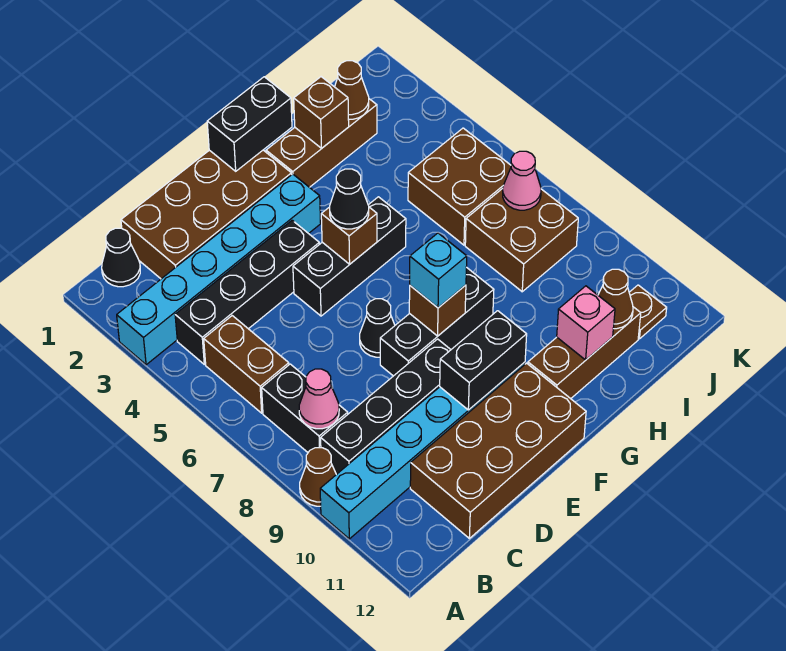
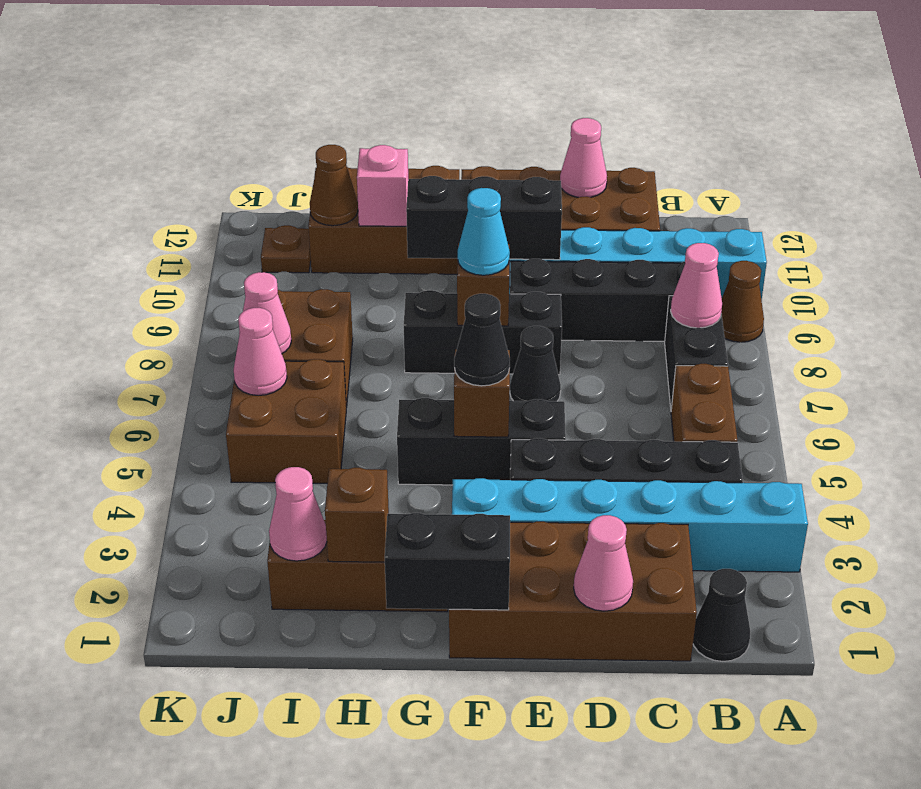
none -> pink cone D1 level 2
none -> pink cone D12 level 2
black brick E10:F10 level 2 -> black brick E10:G10 level 2
cyan brick F8 level 3 -> cyan cone F8 level 3
brown brick G11:I11 level 1 -> brown brick G11:I12 level 1
brown cone I2 level 2 -> pink cone I2 level 2
none -> pink cone J6 level 2

